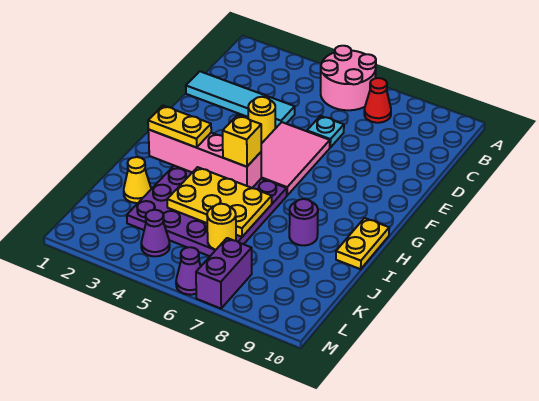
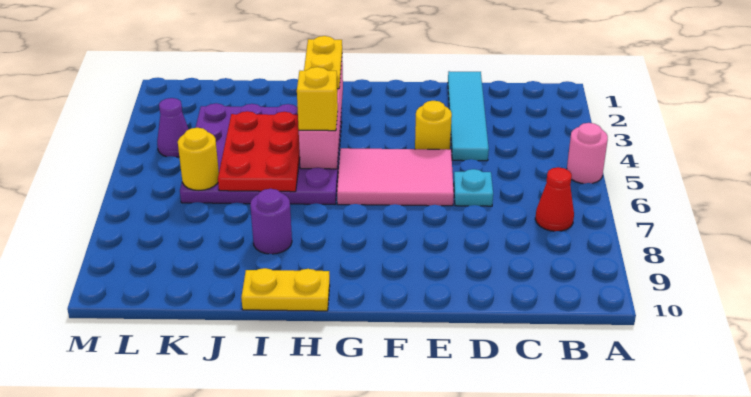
pink round brick A5:B6 level 1 -> pink round brick A5 level 1
yellow plate I4:J6 level 2 -> red plate I4:J6 level 2
yellow cone J2 level 1 -> none
purple brick L7:M7 level 1 -> none
purple cone M6 level 1 -> none

